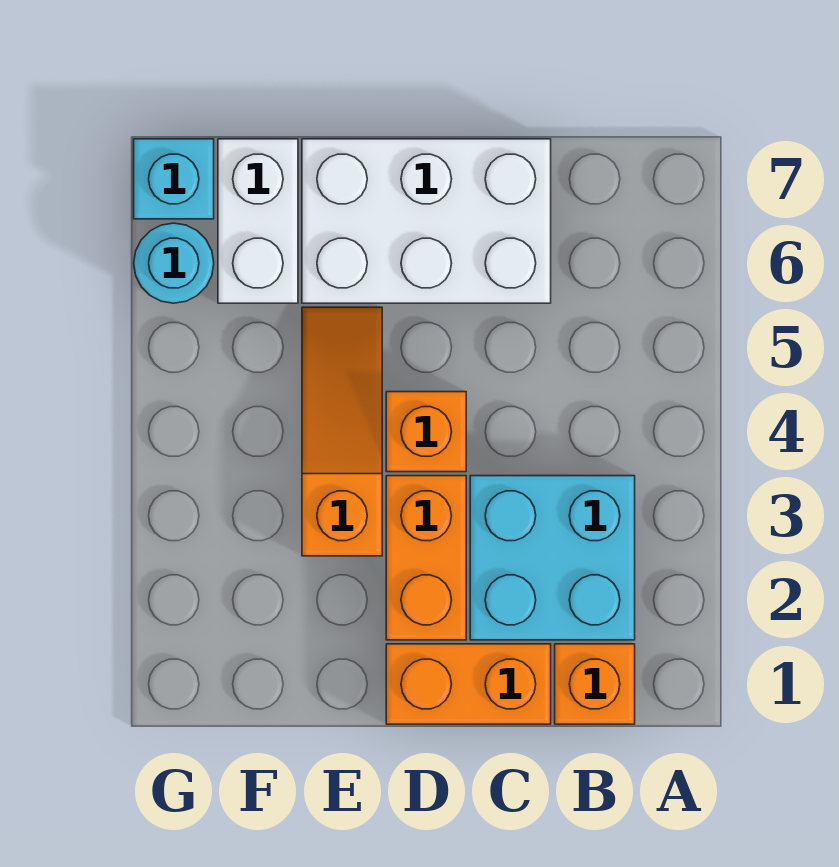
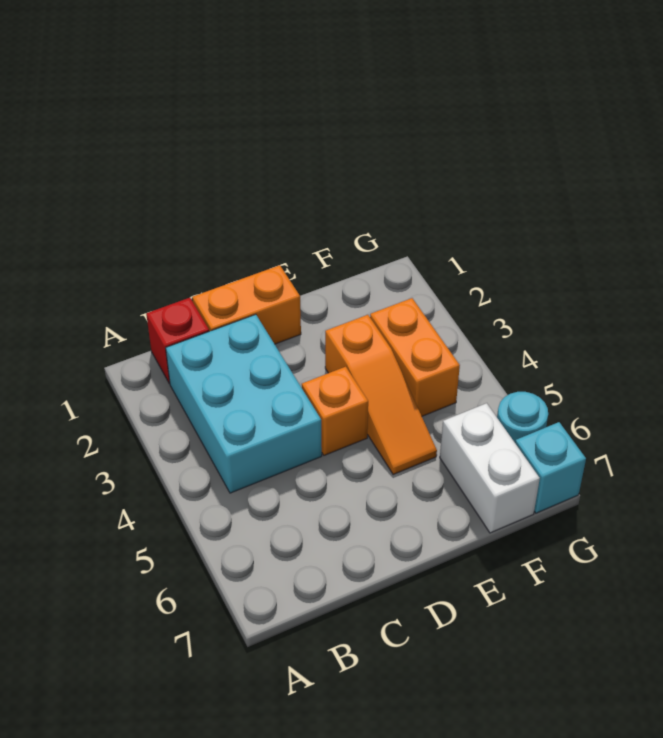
orange brick B1 level 1 -> red brick B1 level 1
cyan brick B2:C3 level 1 -> cyan brick B2:C4 level 1
white brick C6:E7 level 1 -> none
orange brick D2:D3 level 1 -> orange brick F3:F4 level 1

